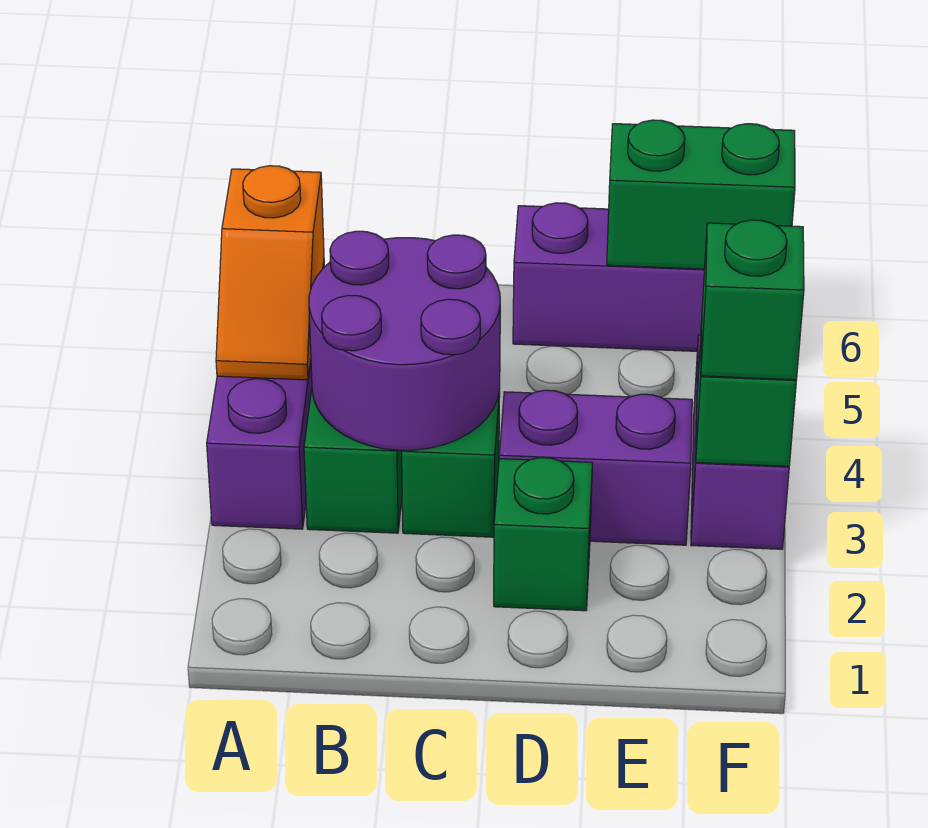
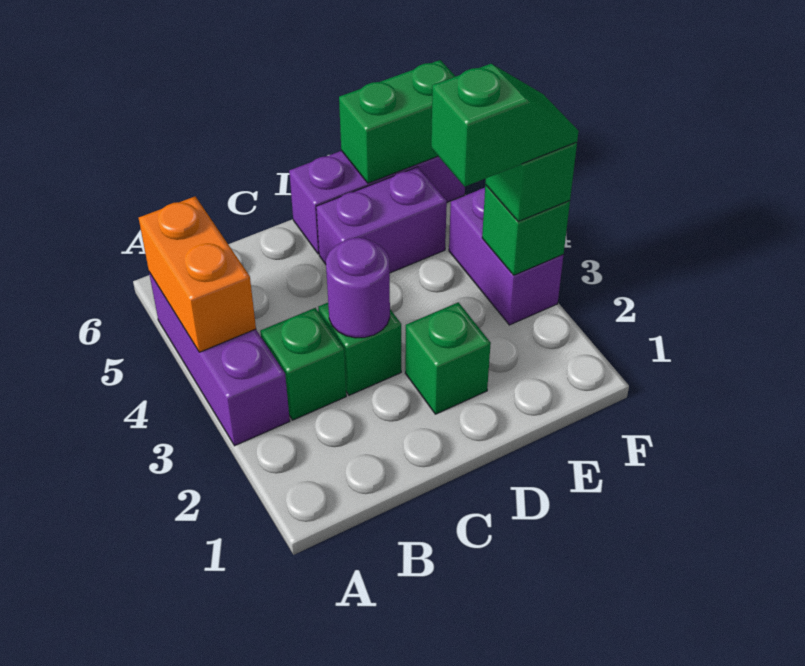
orange slope A4:A5 level 2 top 5 -> orange brick A4:A5 level 2
purple round brick B3:C4 level 2 -> purple round brick C3 level 2
purple brick D3:E3 level 1 -> purple brick D5:E5 level 1
none -> green slope E3:F3 level 4 top E

